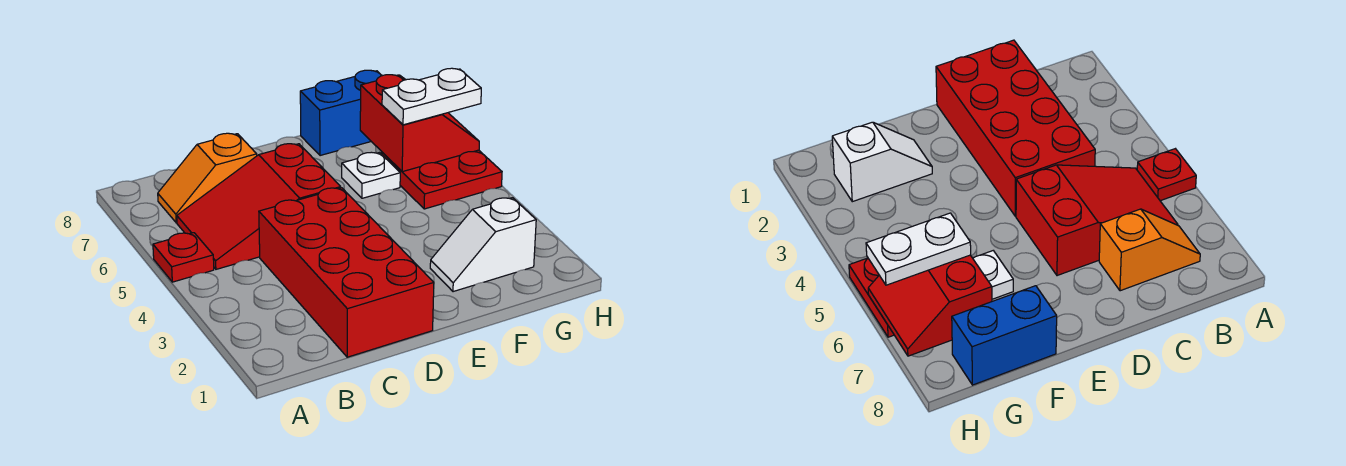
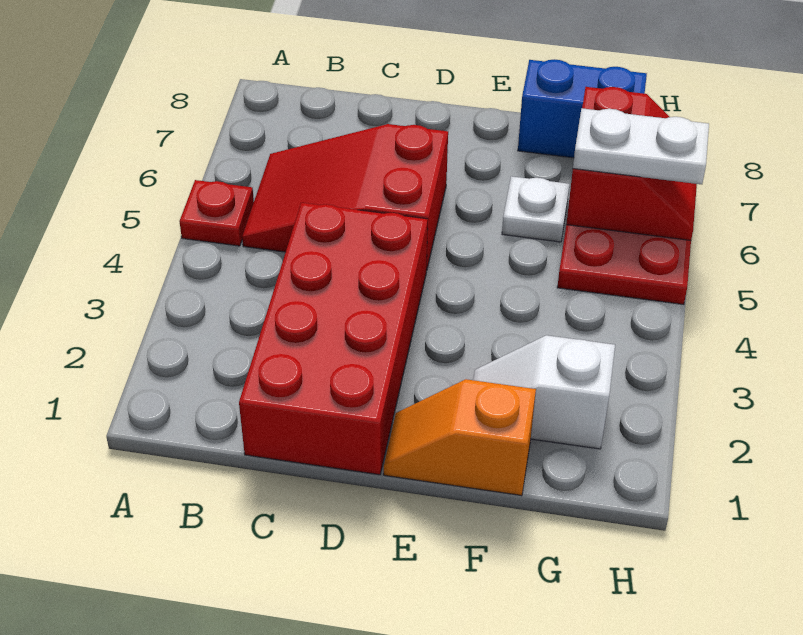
orange slope B7:C7 level 1 top C -> orange slope E1:F1 level 1 top F

